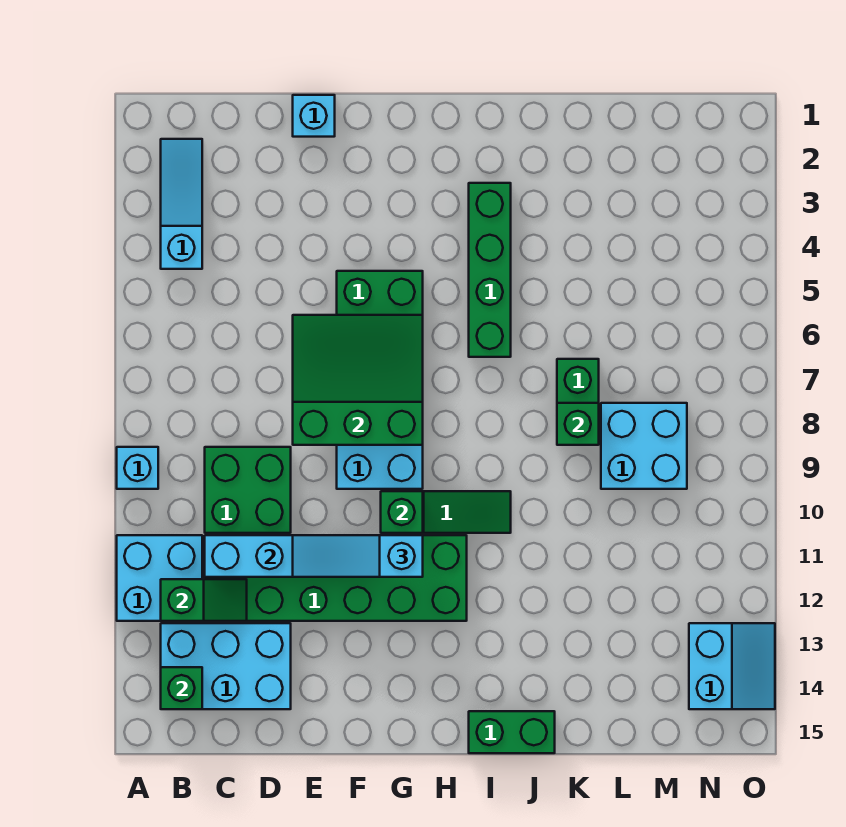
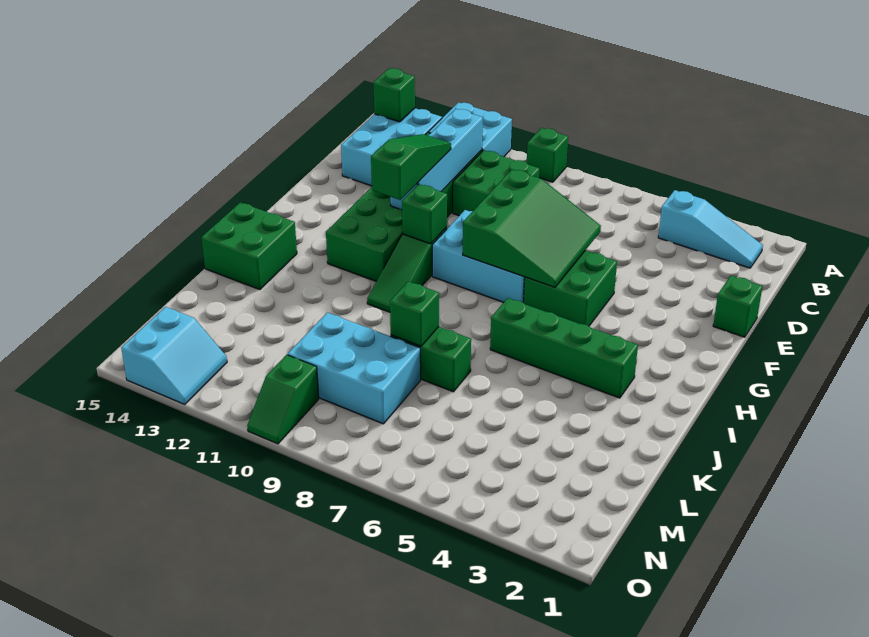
cyan brick A9 level 1 -> green brick A9 level 1
green slope B12:C12 level 2 top B -> green slope N10:O10 level 1 top N
cyan brick E1 level 1 -> green brick E1 level 1
cyan slope E11:G11 level 3 top G -> green slope E11:G11 level 3 top G
green brick I15:J15 level 1 -> green brick I14:J15 level 1
cyan brick L8:M9 level 1 -> cyan brick L8:M10 level 1
cyan slope N13:O14 level 1 top N -> cyan slope N13:O14 level 1 top 14

